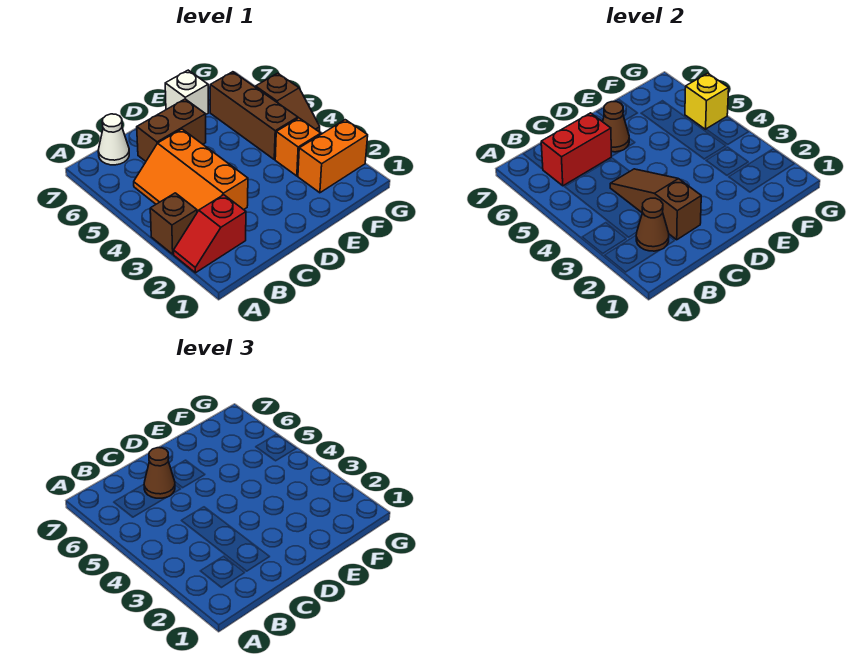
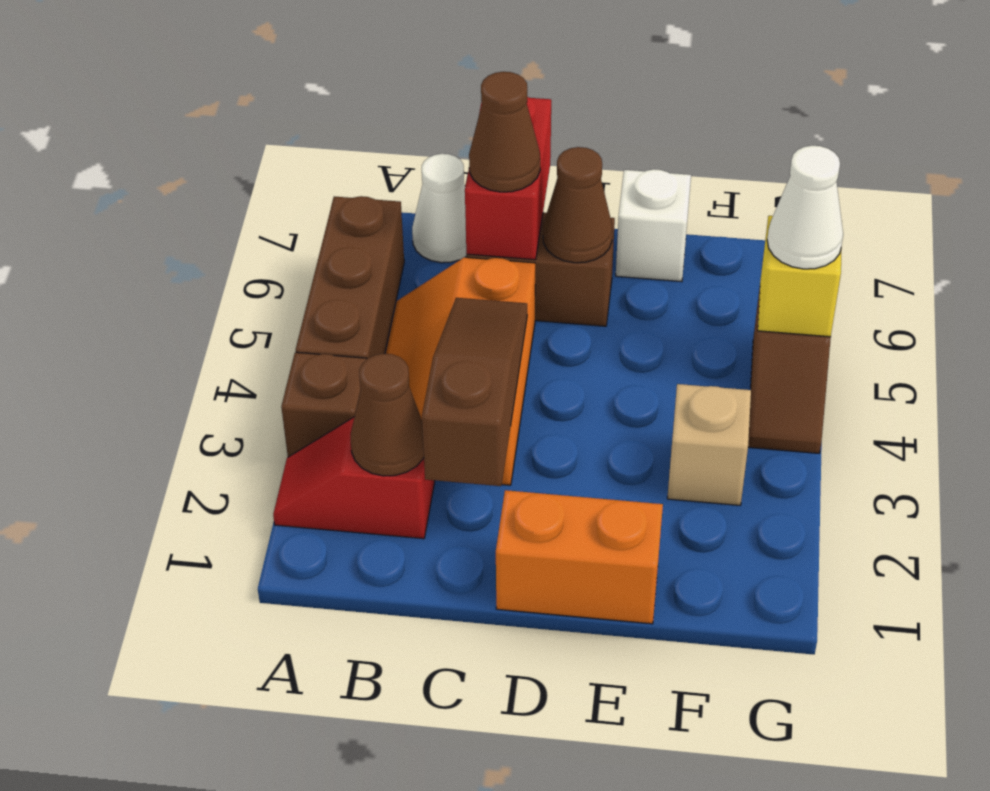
red brick B6:C6 level 2 -> red brick C6:C7 level 2
orange brick F2:G2 level 1 -> orange brick D1:E1 level 1
orange brick F3 level 1 -> tan brick F3 level 1
brown brick F4:F6 level 1 -> brown brick A4:A6 level 1
none -> white cone G5 level 3

